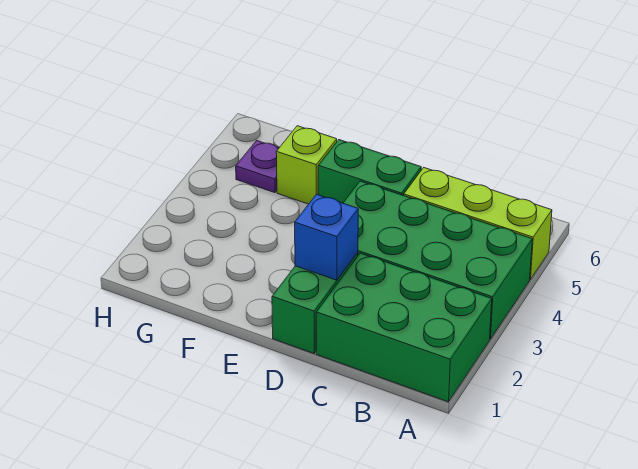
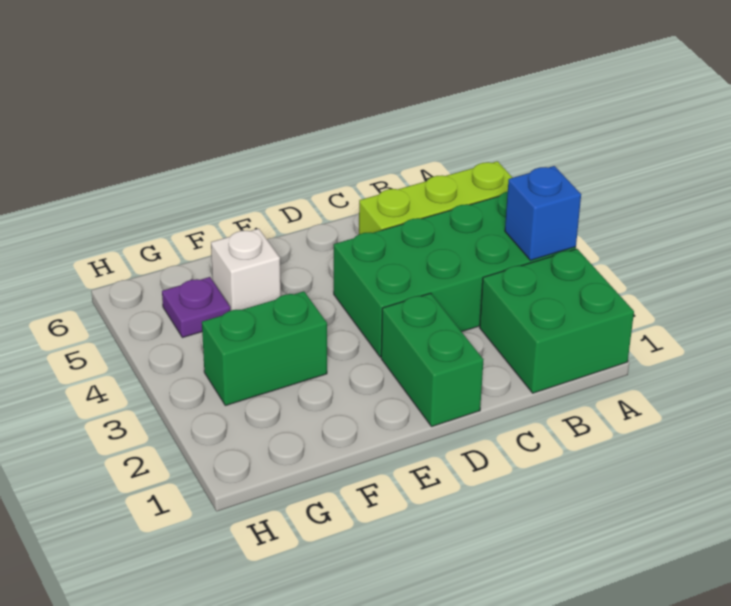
green brick A1:C2 level 1 -> green brick A1:B2 level 1
blue brick D2 level 2 -> blue brick A3 level 2
green brick D5:E5 level 1 -> green brick F3:G3 level 1
lime brick F5 level 1 -> white brick F5 level 1

